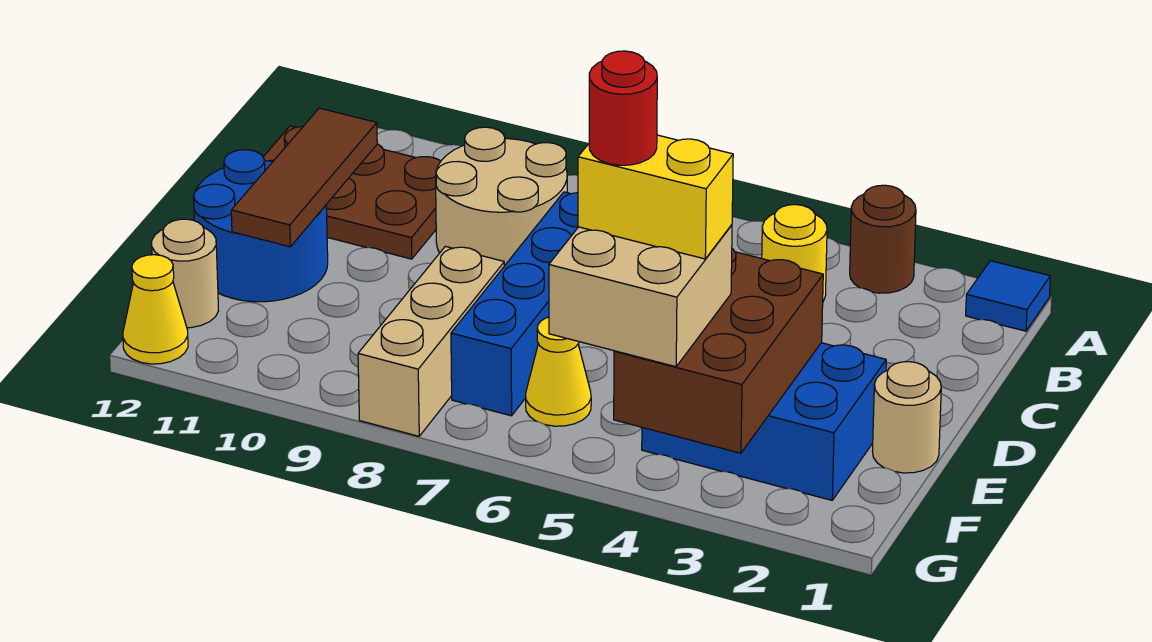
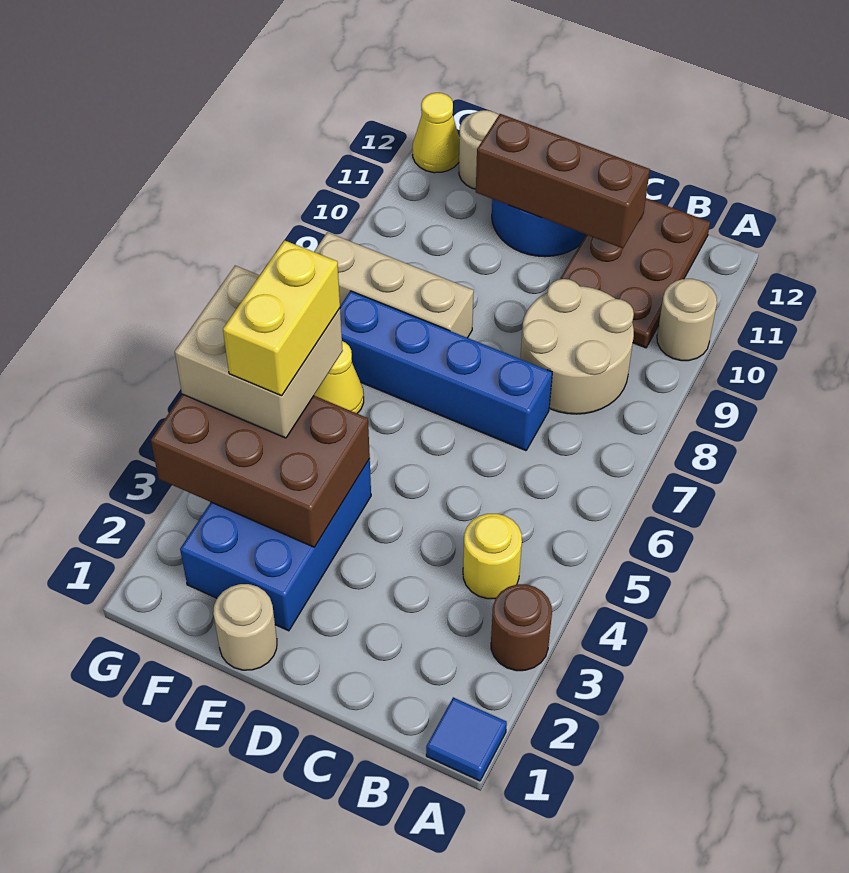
none -> tan round brick A10 level 1
brown tile C11:E11 level 2 -> brown brick C11:E11 level 2
red round brick F5 level 5 -> none

